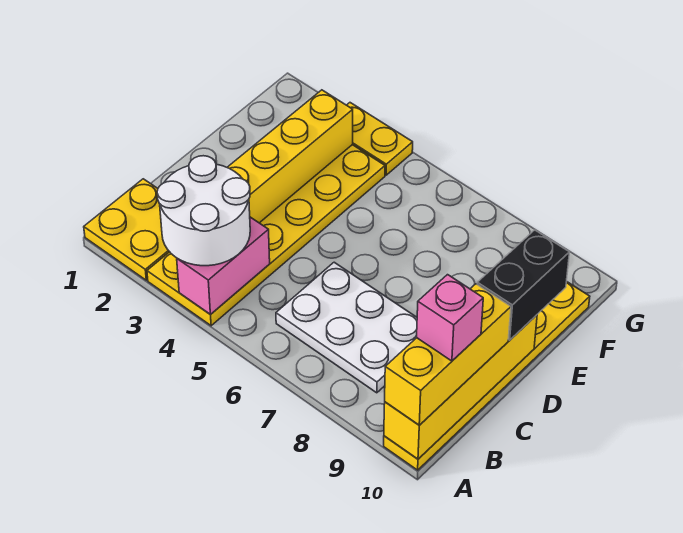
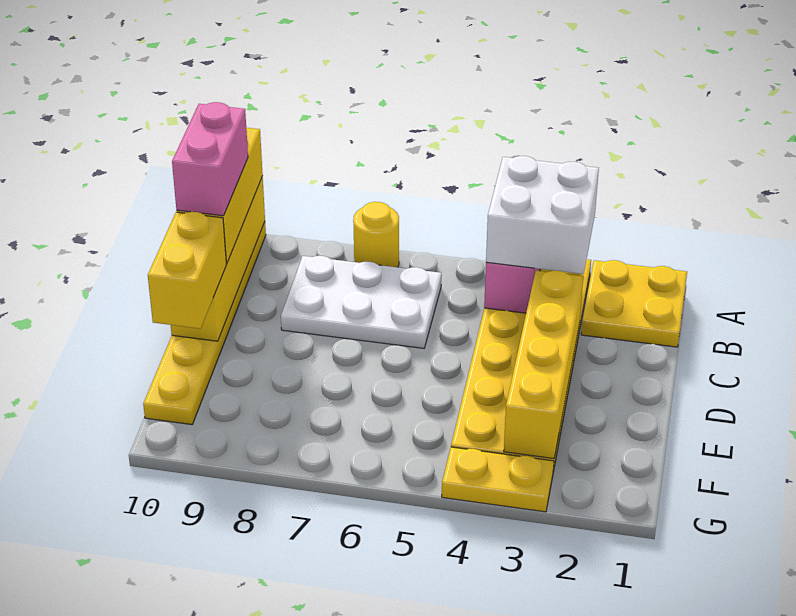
white round brick A3:B4 level 3 -> white brick A3:B4 level 3
none -> yellow round brick A7 level 1
pink brick B10 level 4 -> pink brick B10:C10 level 4
black brick D10:E10 level 3 -> yellow brick D10:E10 level 3

